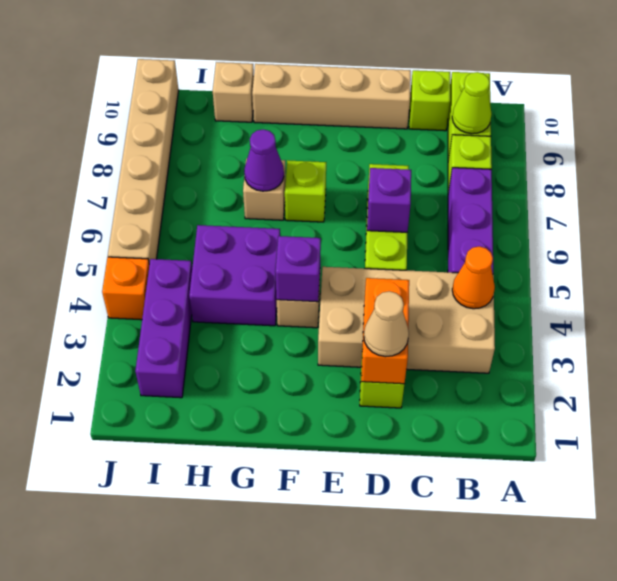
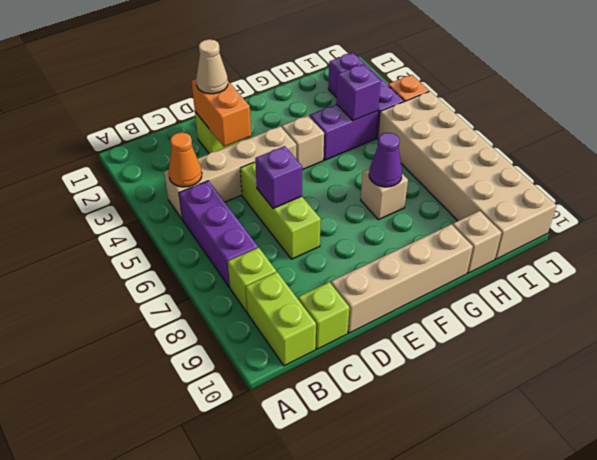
tan brick B3:E4 level 1 -> tan brick B4:E4 level 1
lime cone B9 level 2 -> none
purple brick F4 level 2 -> purple brick H4 level 2
lime brick F7 level 1 -> none
purple brick G4:H5 level 1 -> purple brick G4:H4 level 1
tan brick J5:J10 level 1 -> tan brick I5:J10 level 1

